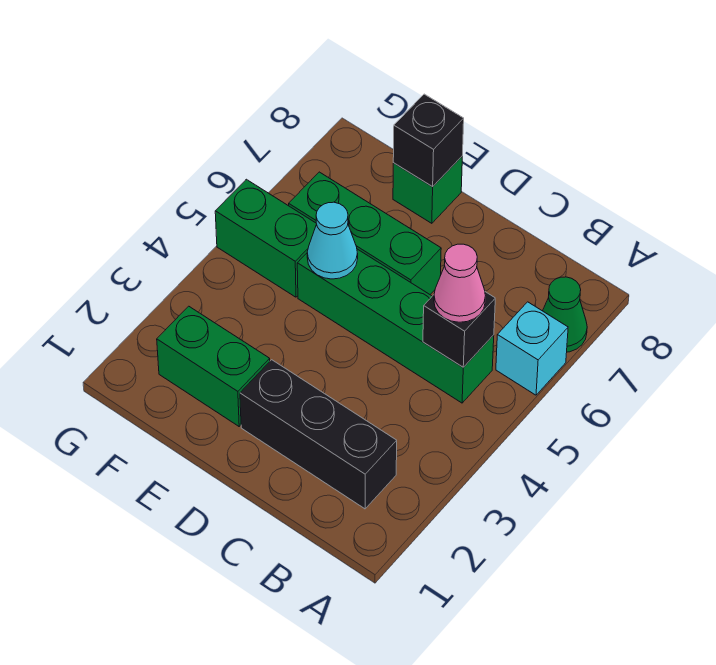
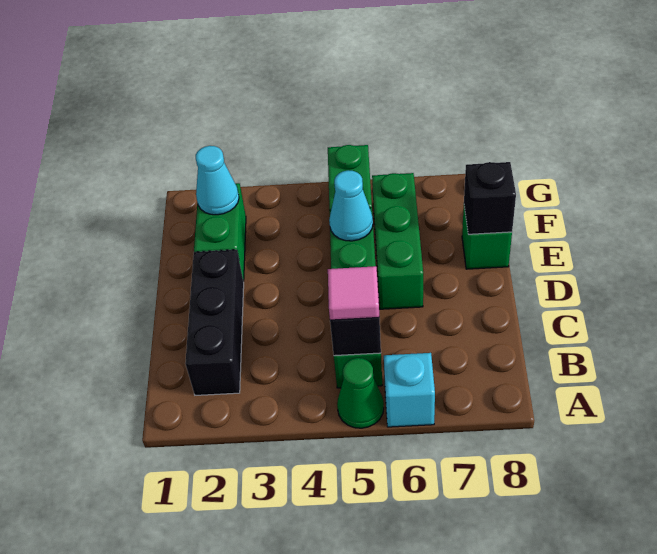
green cone A7 level 1 -> green cone A5 level 1
pink cone B5 level 3 -> pink tile B5 level 3
none -> cyan cone F2 level 2

